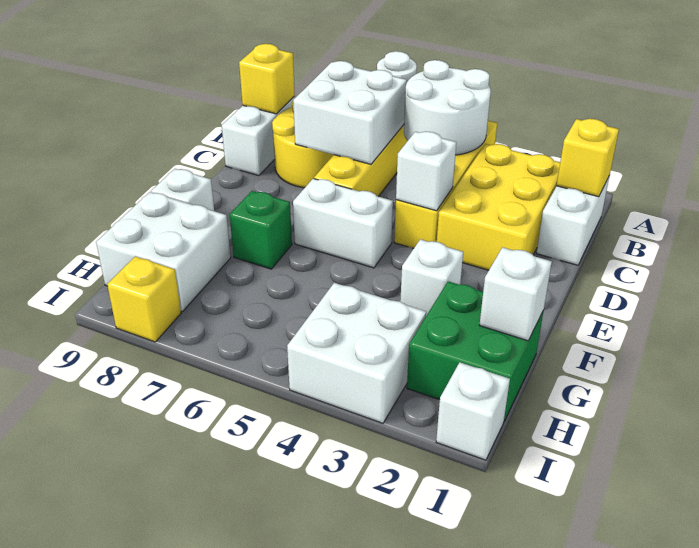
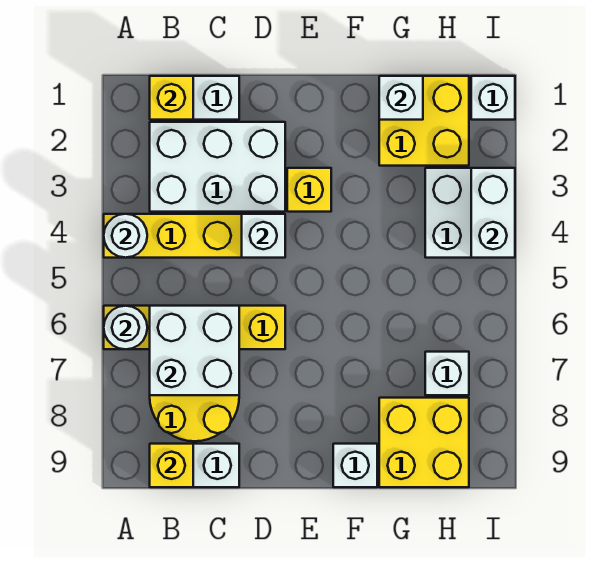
white round brick A4:B5 level 2 -> white round brick A4 level 2
yellow brick B2:D3 level 1 -> white brick B2:D3 level 1
white brick E5:E6 level 1 -> white brick I3:I4 level 2
white brick F3 level 1 -> white brick H7 level 1
green brick F7 level 1 -> none
green brick G1:H2 level 1 -> yellow brick G1:H2 level 1
white brick G8:H9 level 1 -> yellow brick G8:H9 level 1
yellow brick I8 level 1 -> yellow brick E3 level 1

